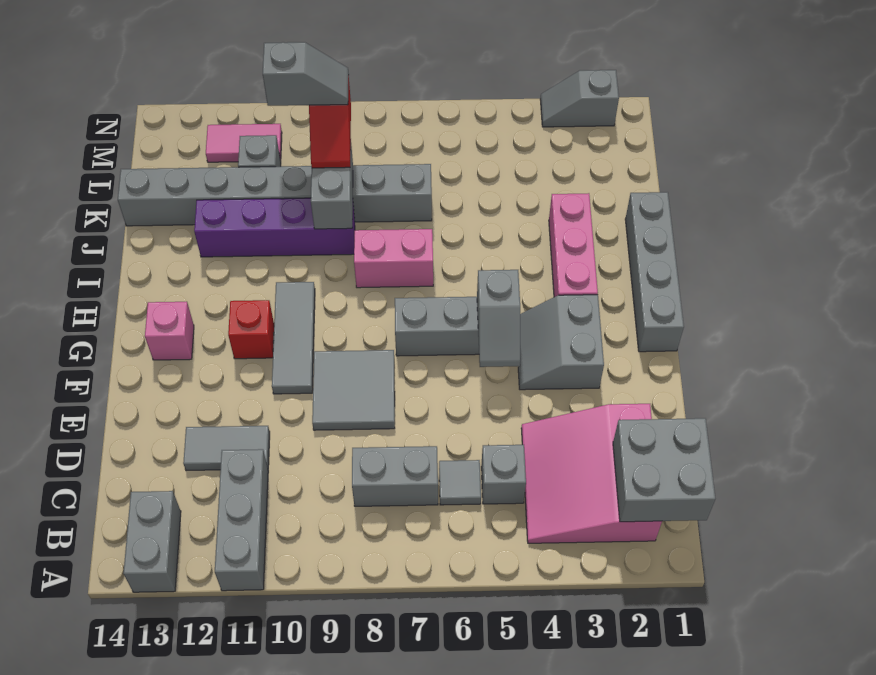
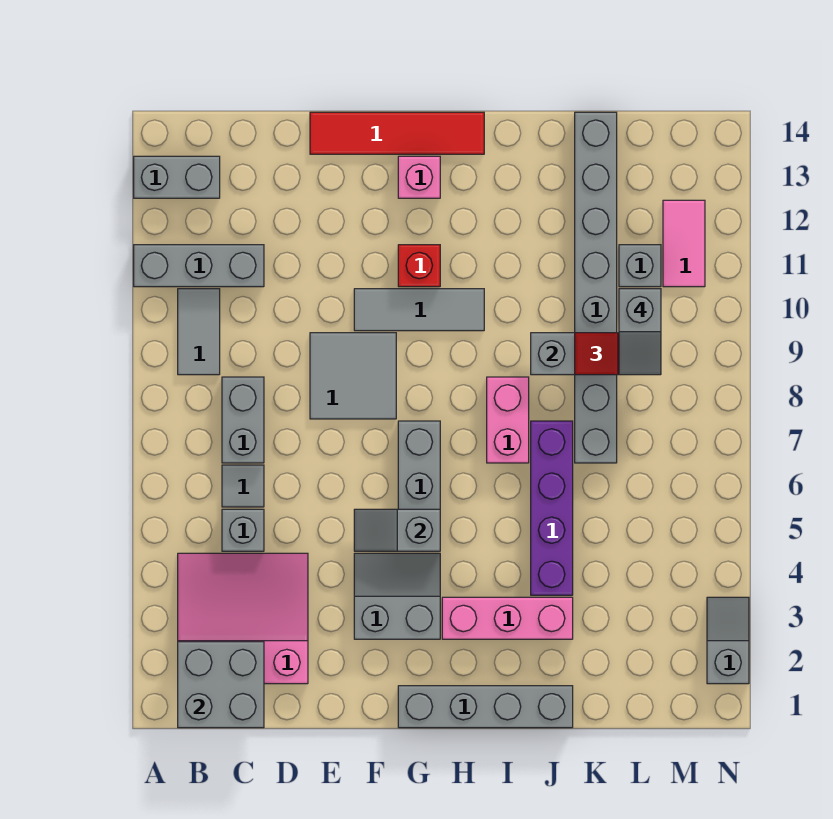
grey tile D11:D12 level 1 -> grey tile B9:B10 level 1
none -> red tile E14:H14 level 1
purple brick J9:J12 level 1 -> purple brick J4:J7 level 1

